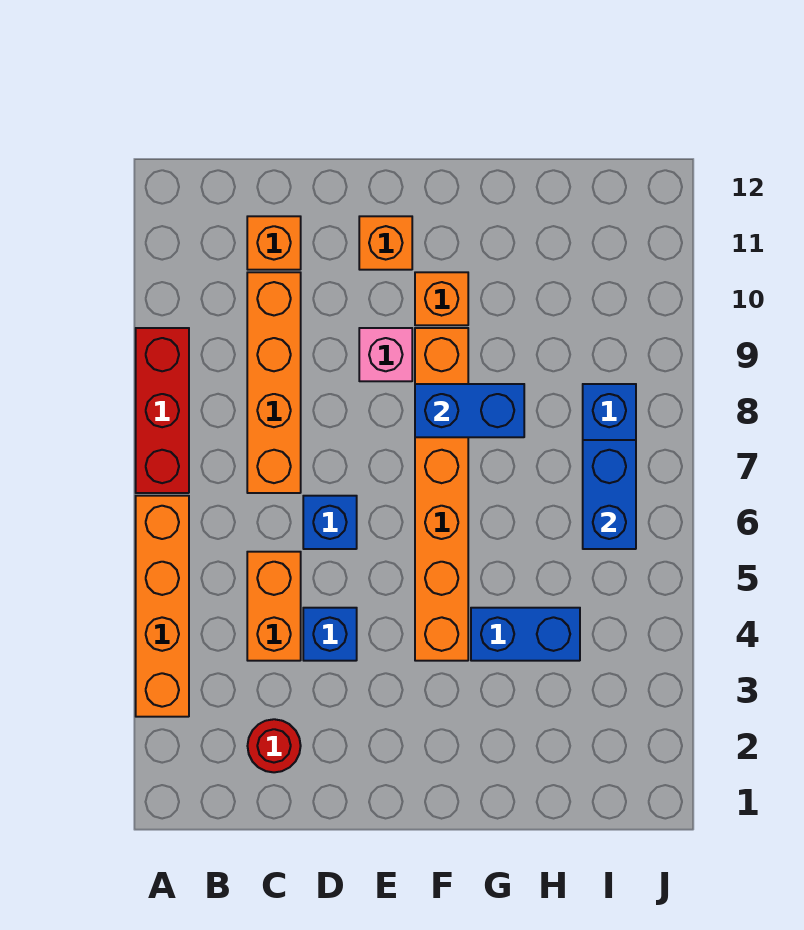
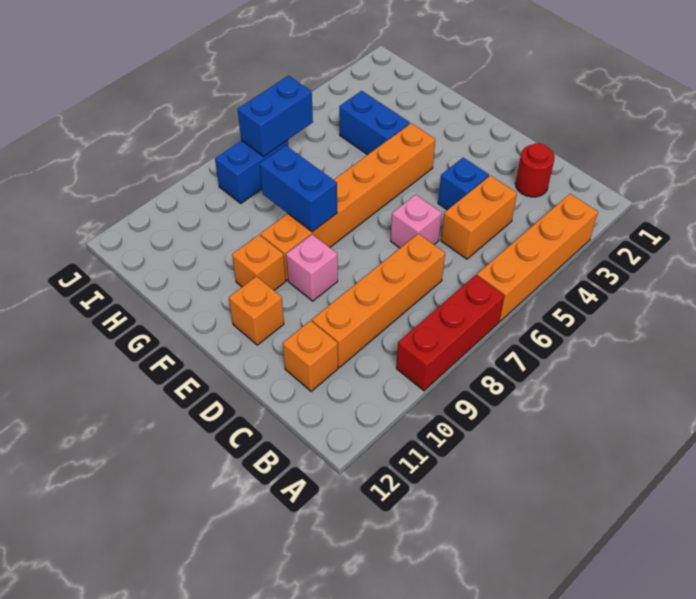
blue brick D6 level 1 -> pink brick D6 level 1

